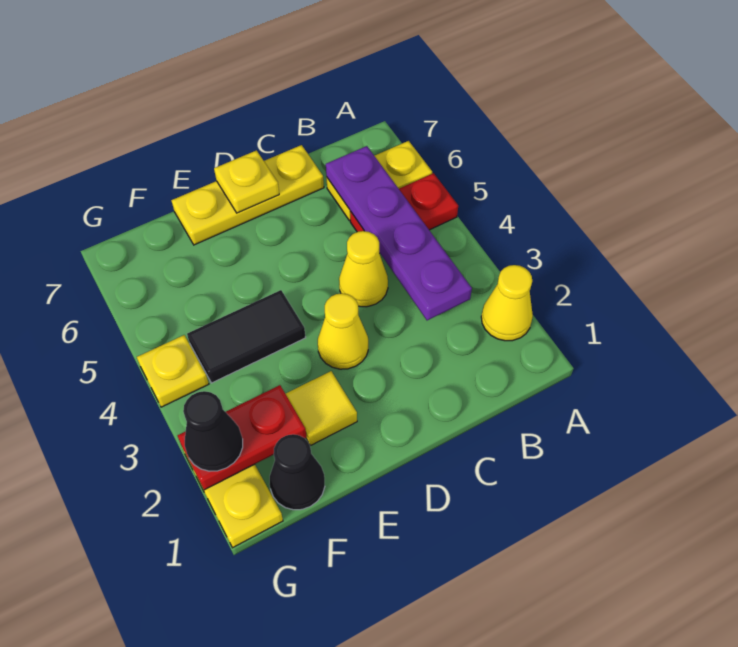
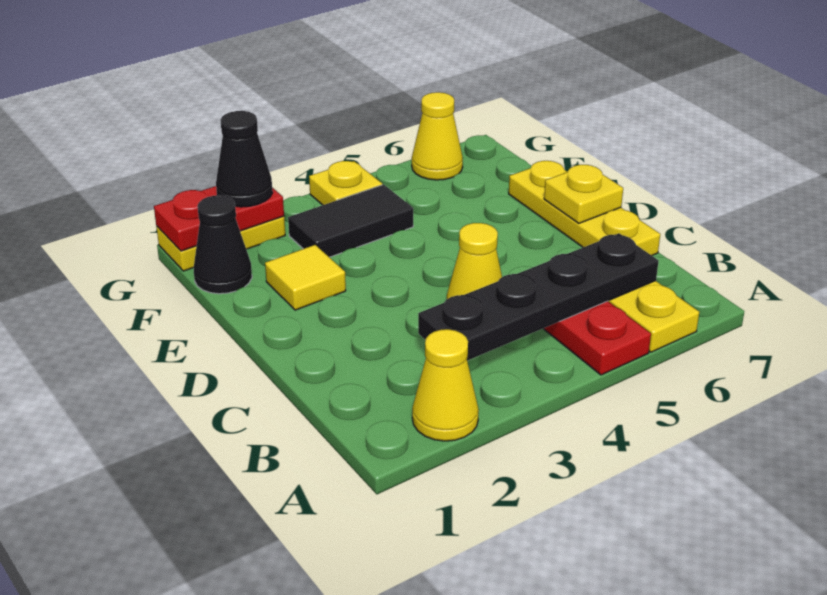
purple plate B3:B6 level 2 -> black plate B3:B6 level 2
yellow cone D3 level 1 -> yellow cone G6 level 1
black tile E4:F4 level 1 -> black tile F3:F4 level 1
red plate F2:G2 level 2 -> red plate G1:G2 level 2

